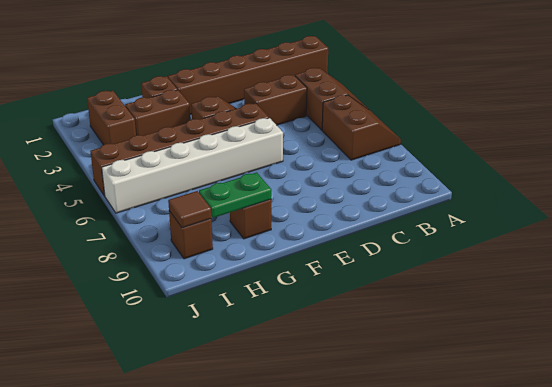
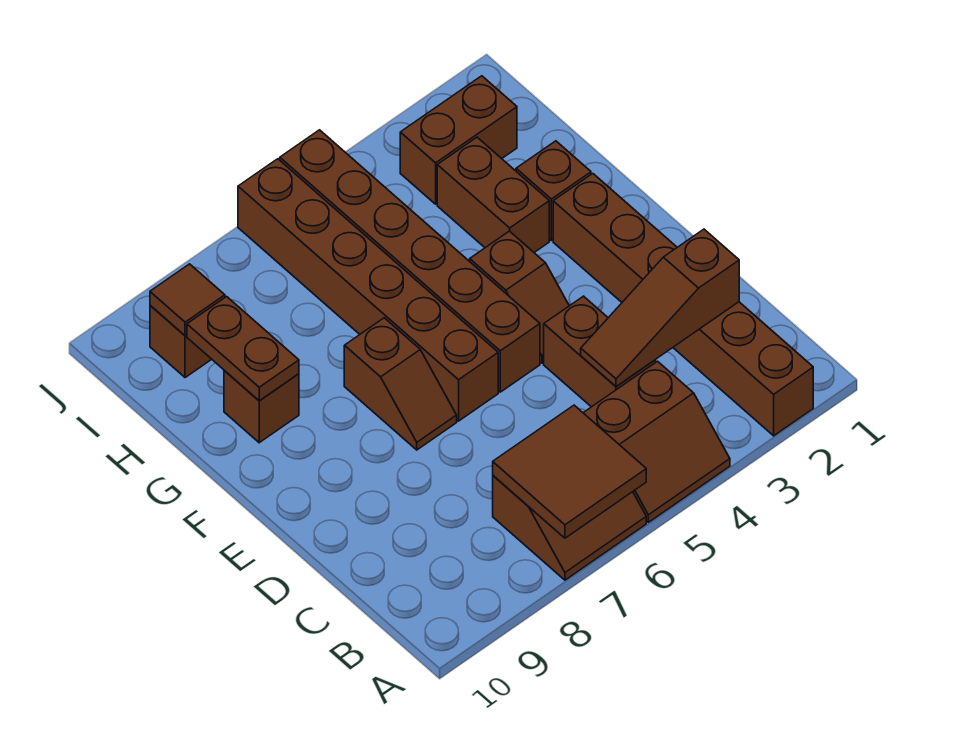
none -> brown tile A6:B7 level 2
none -> brown slope C2:C4 level 2 top 2
white brick E6:J6 level 1 -> brown brick E6:J6 level 1
none -> brown slope E7:F7 level 1 top F
green plate G9:H9 level 2 -> brown plate G9:H9 level 2

